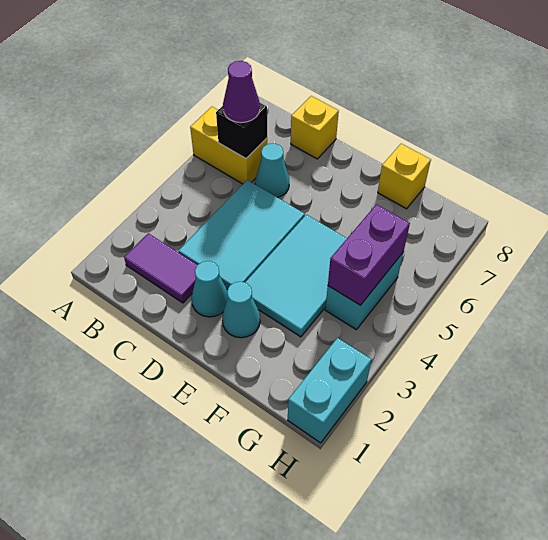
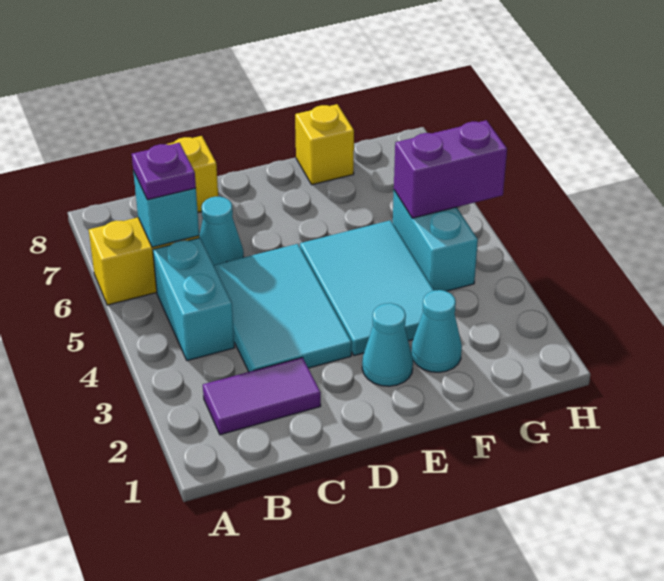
black brick B6 level 2 -> cyan brick B6 level 2
purple cone B6 level 3 -> purple plate B6 level 3
cyan cone D2 level 1 -> cyan cone F2 level 1
purple brick G4:G5 level 2 -> purple brick G5:H5 level 2
cyan brick H1:H2 level 1 -> cyan brick B4:B5 level 1

